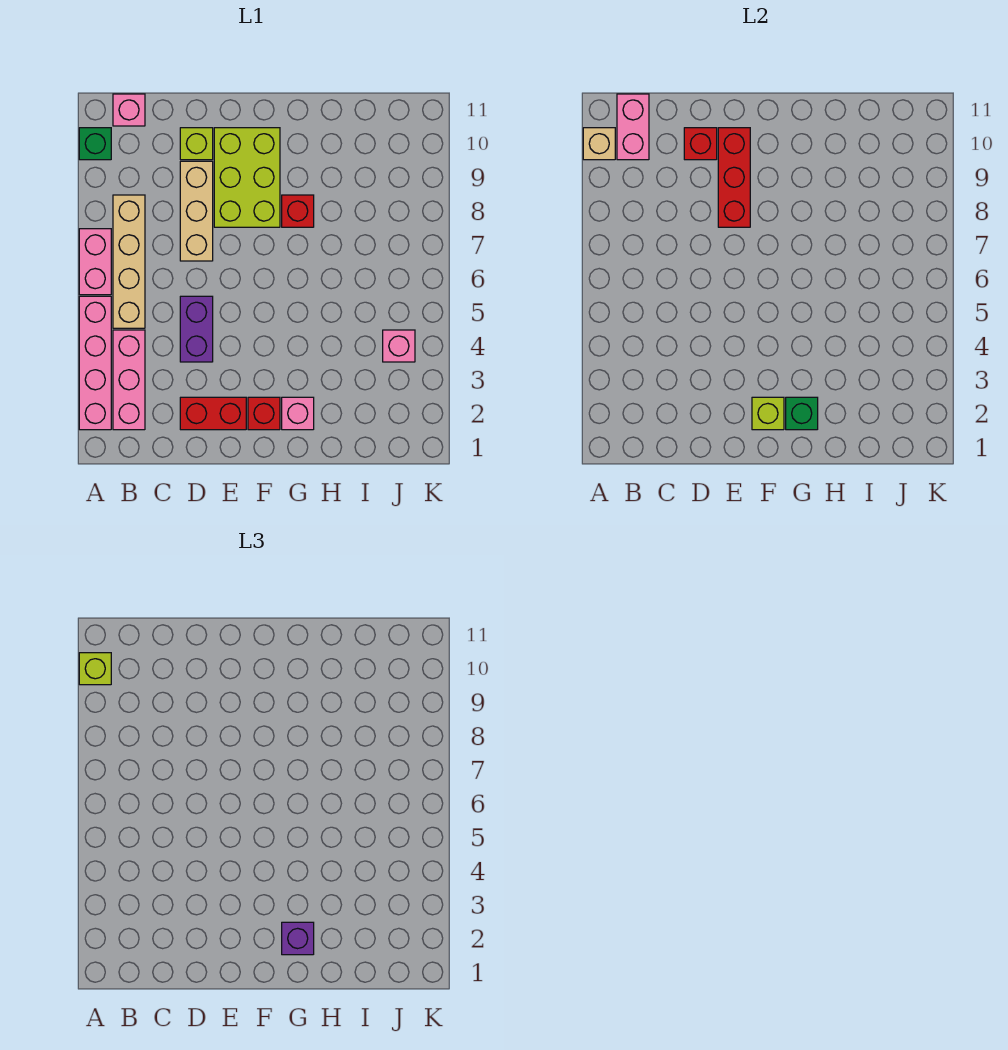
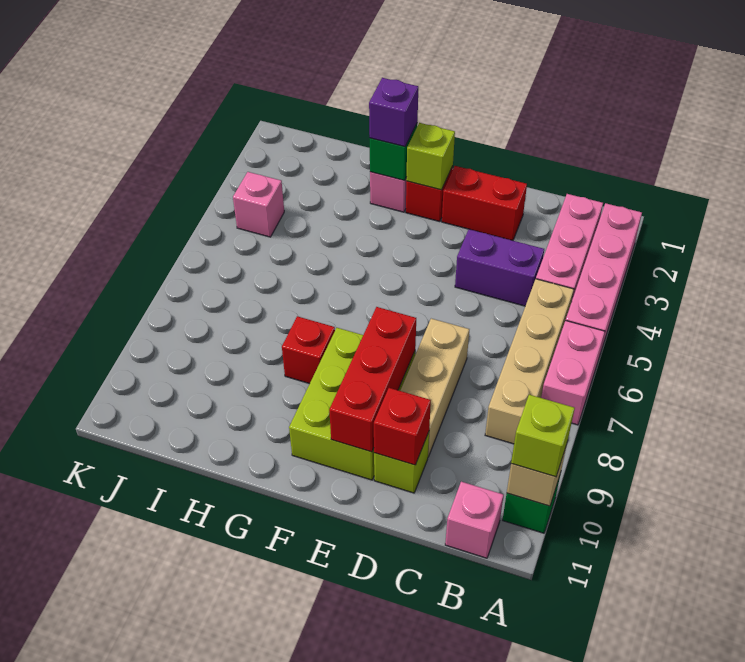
pink brick B10:B11 level 2 -> none
purple brick D4:D5 level 1 -> purple brick C4:D4 level 1

